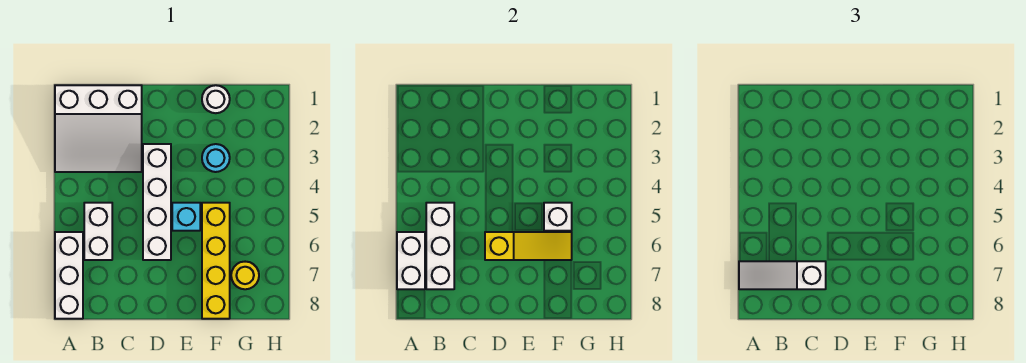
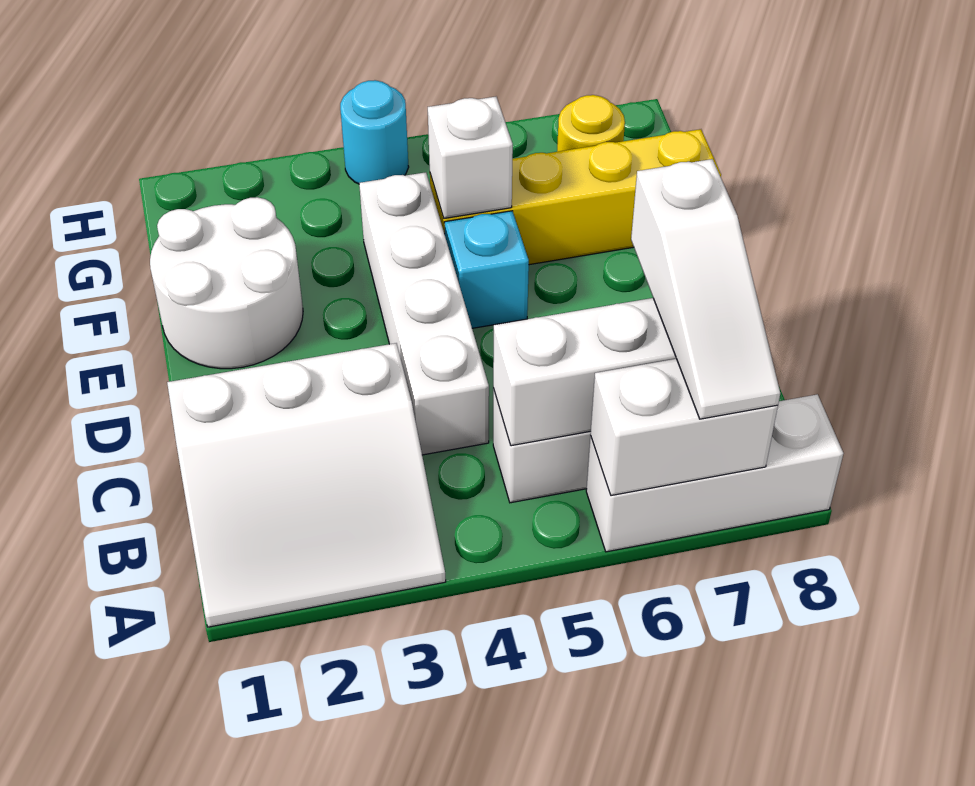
white slope A1:C3 level 1 top 1 -> white slope A1:C3 level 1 top C
white brick D3:D6 level 1 -> white brick C4:F4 level 1
yellow slope D6:F6 level 2 top D -> none
white round brick F1 level 1 -> white round brick E1:F2 level 1
cyan round brick F3 level 1 -> cyan round brick H4 level 1

